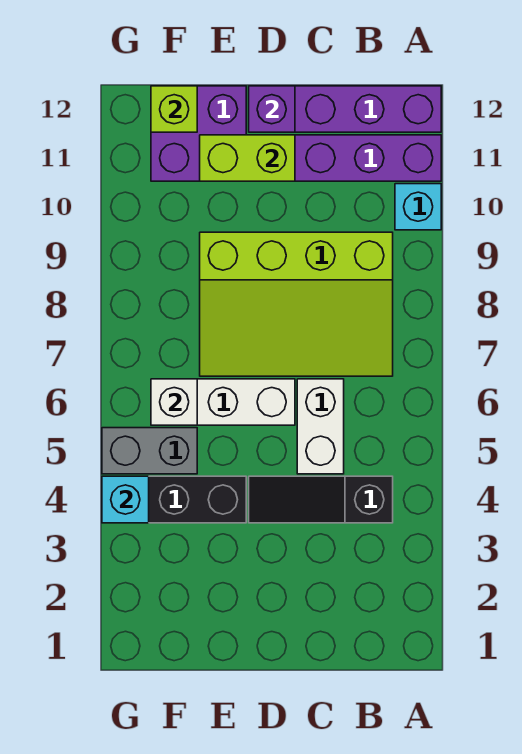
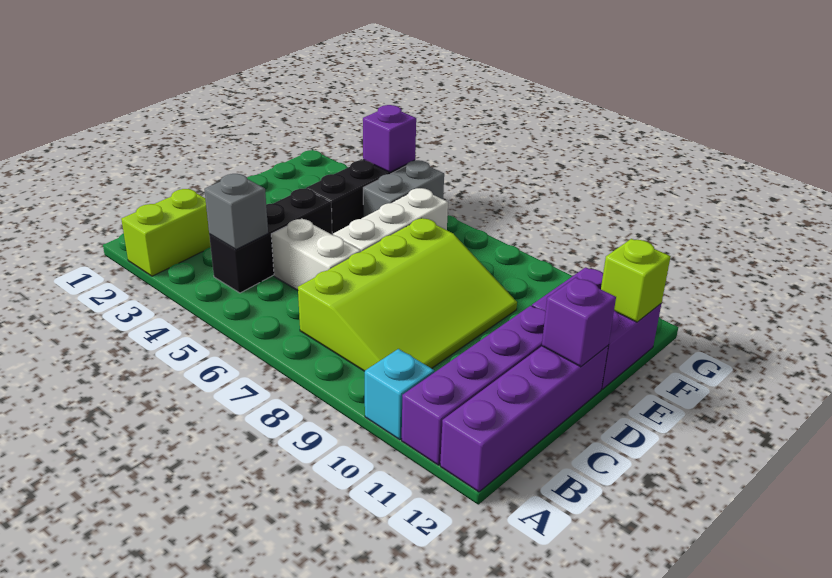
black slope B4:D4 level 1 top B -> black brick B4:D4 level 1
none -> grey brick B4 level 2
lime slope B7:E9 level 1 top 9 -> lime slope B7:E9 level 1 top 7
lime brick D11:E11 level 2 -> lime brick A2:B2 level 1
white brick F6 level 2 -> none
cyan brick G4 level 2 -> purple brick G4 level 2

